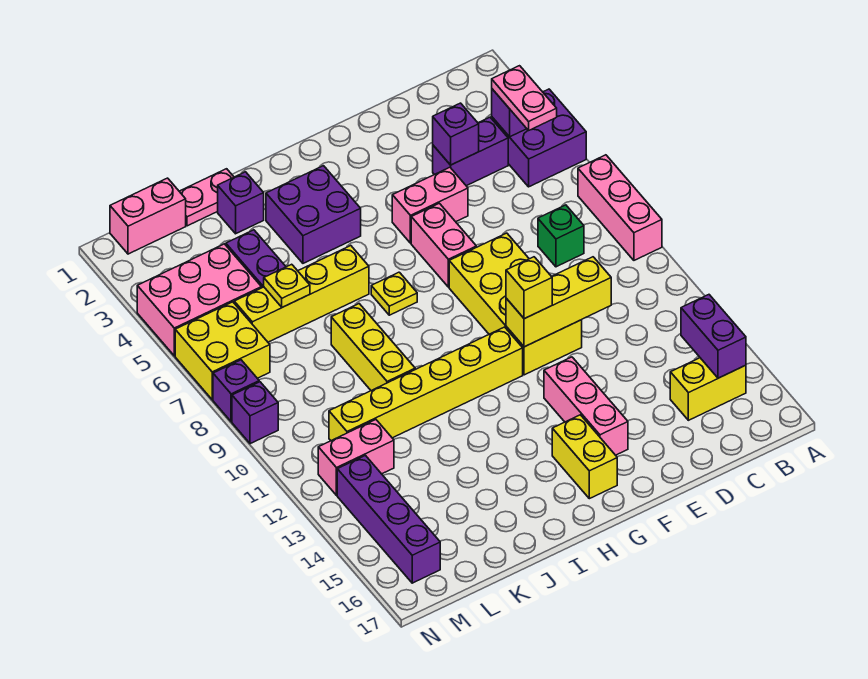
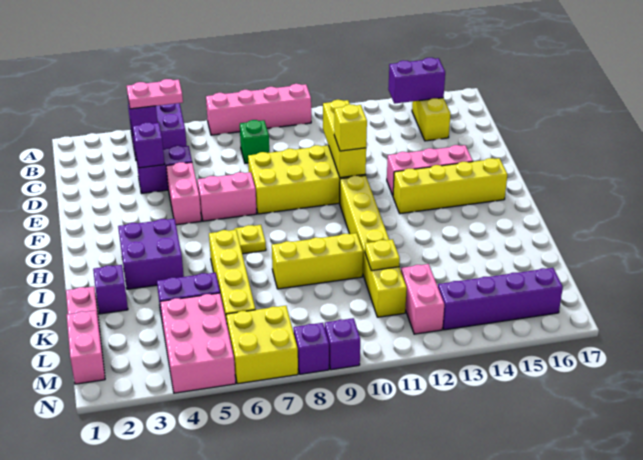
pink brick A7:A9 level 1 -> pink brick A7:A10 level 1
purple brick C4:D4 level 1 -> purple brick D4:D5 level 1
yellow brick G15:G16 level 1 -> yellow brick G13:G16 level 1
yellow plate K6 level 2 -> yellow plate K11 level 2

